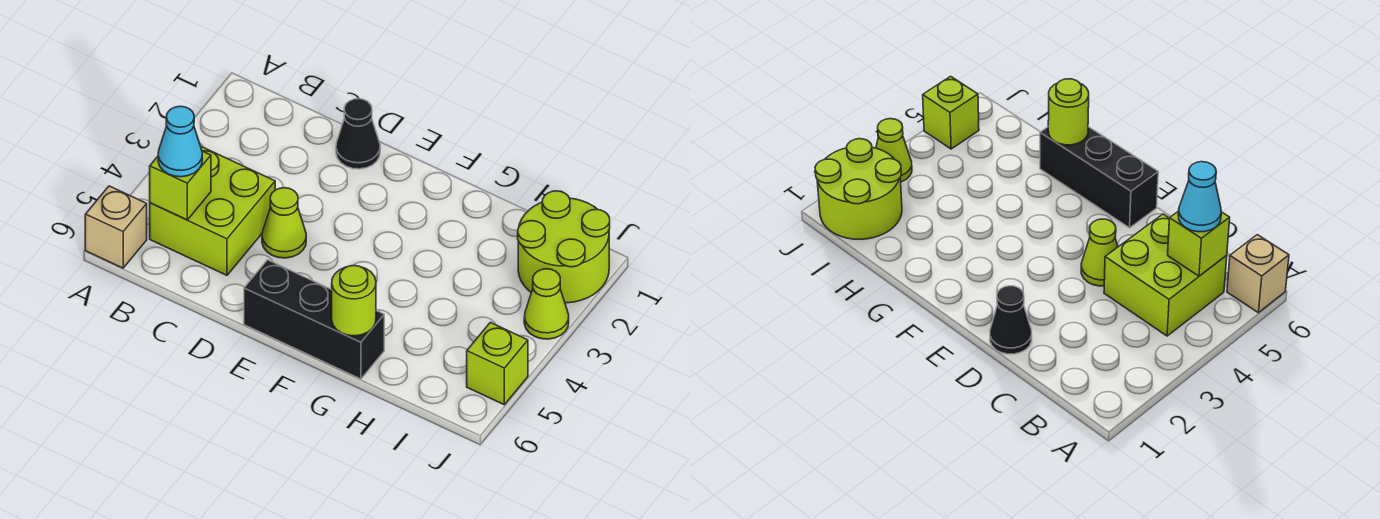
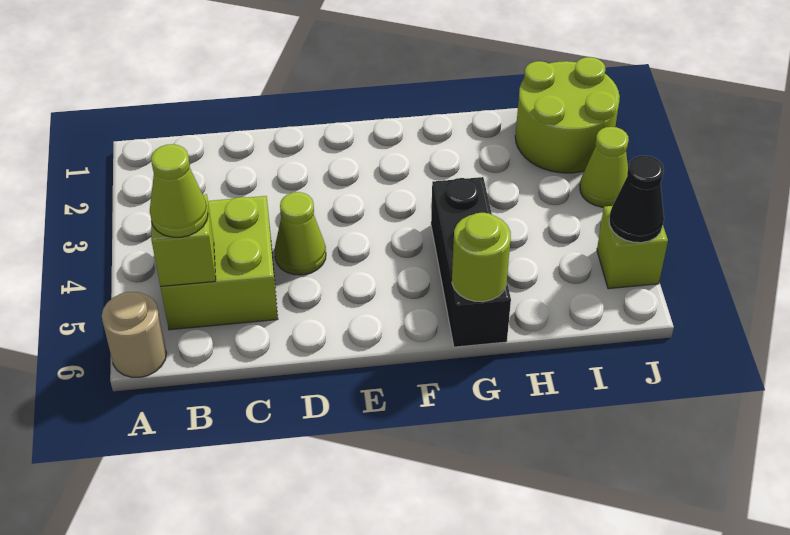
tan brick A6 level 1 -> tan round brick A6 level 1
cyan cone B5 level 3 -> lime cone B5 level 3
black cone D1 level 1 -> black cone J5 level 2
black brick E6:G6 level 1 -> black brick G4:G6 level 1

